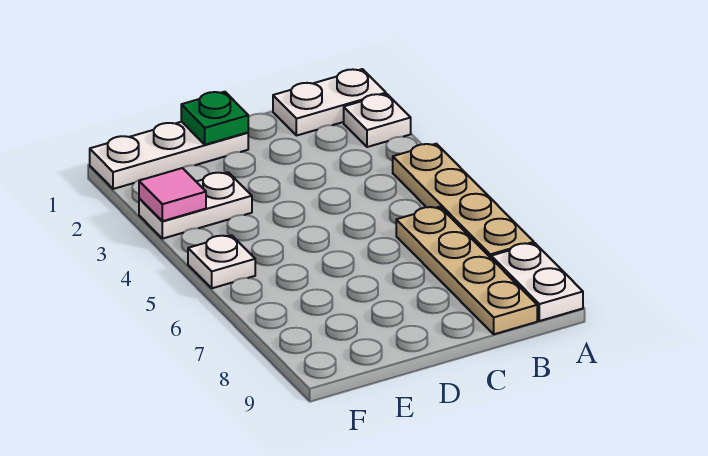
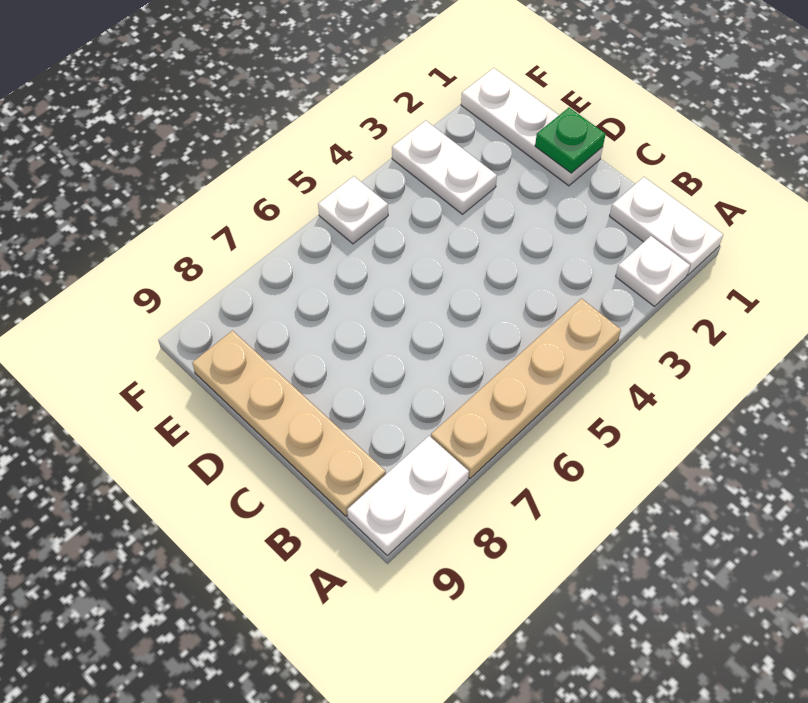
tan plate B6:B9 level 1 -> tan plate B9:E9 level 1
pink tile F3 level 2 -> none

